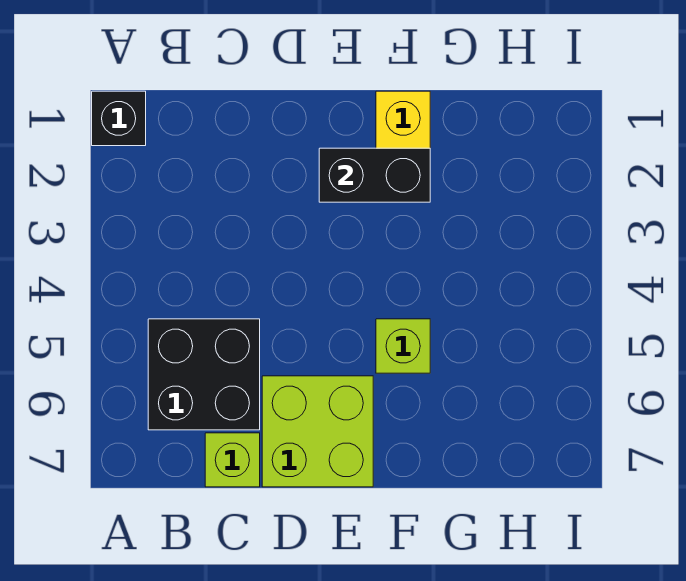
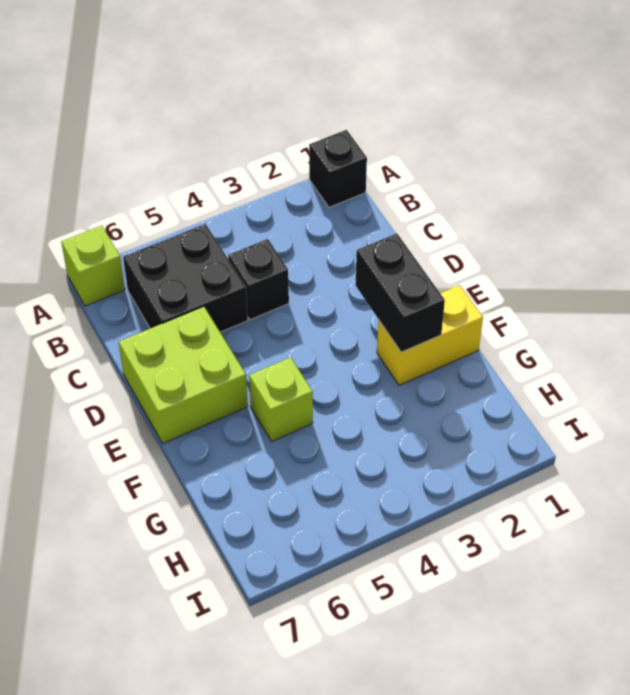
none -> black brick C4 level 1
lime brick C7 level 1 -> lime brick A7 level 1

